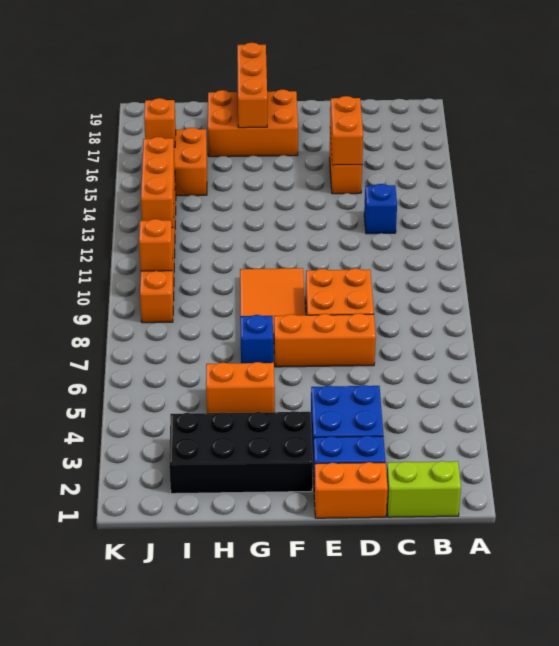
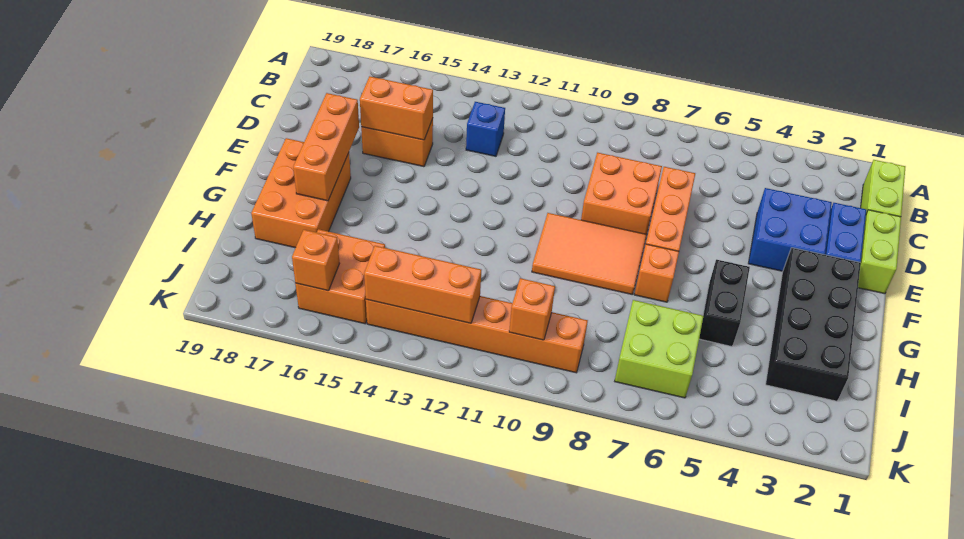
orange brick D1:E1 level 1 -> lime brick D1:E1 level 1
orange brick G5:H5 level 1 -> black brick G5:H5 level 1
blue brick G7 level 1 -> orange brick G7 level 1
orange brick G17:G19 level 2 -> orange brick E17:G17 level 2
none -> lime brick I6:J7 level 1

